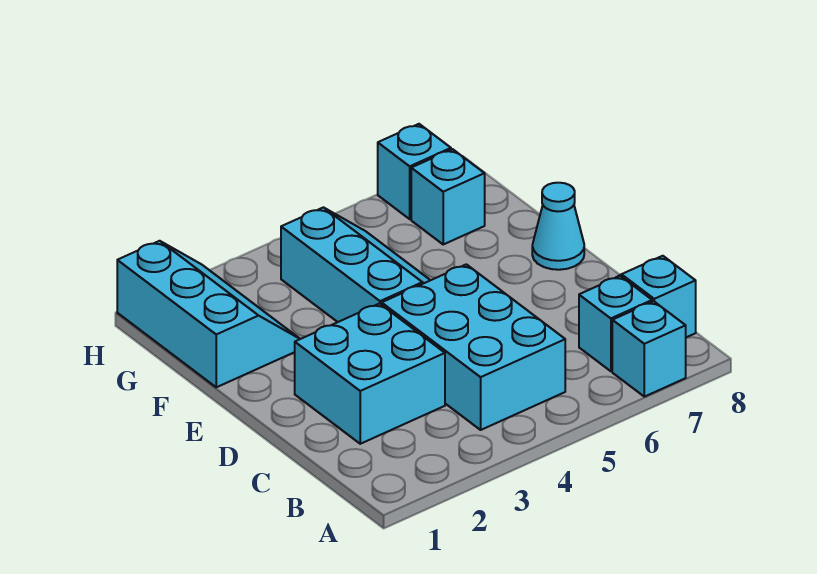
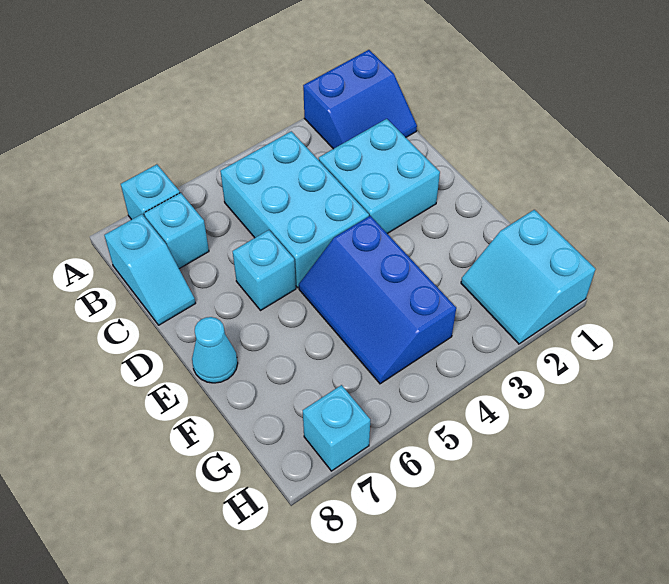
none -> blue slope A1:B2 level 1 top A
cyan slope E4:G5 level 1 top 4 -> blue slope E4:G5 level 1 top 4
cyan slope F1:H2 level 1 top 1 -> cyan slope G1:H2 level 1 top 1
cyan brick G7 level 1 -> cyan brick D6 level 1

